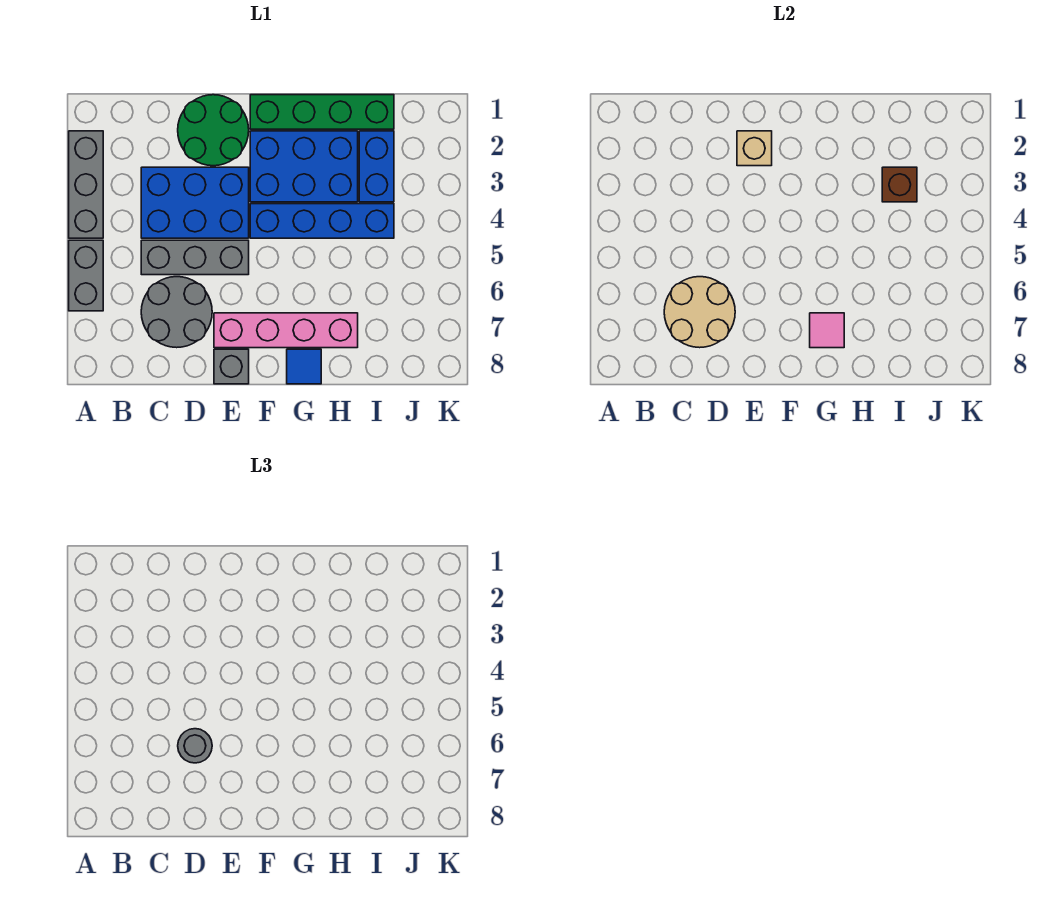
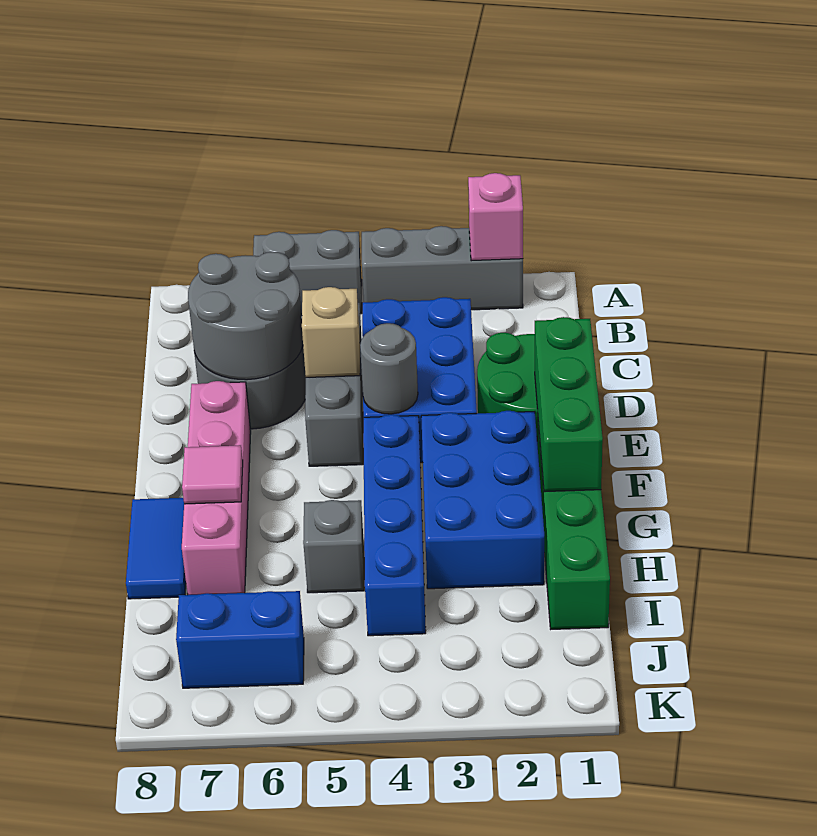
none -> pink brick A2 level 2
tan round brick C6:D7 level 2 -> grey round brick C6:D7 level 2
grey round brick D6 level 3 -> grey round brick E4 level 2
none -> green brick E1:G1 level 2
tan brick E2 level 2 -> tan brick D5 level 2
grey brick E8 level 1 -> grey brick H5 level 1
blue tile G8 level 1 -> blue tile G8:H8 level 1
blue brick I2:I3 level 1 -> blue brick J6:J7 level 1
brown brick I3 level 2 -> none

